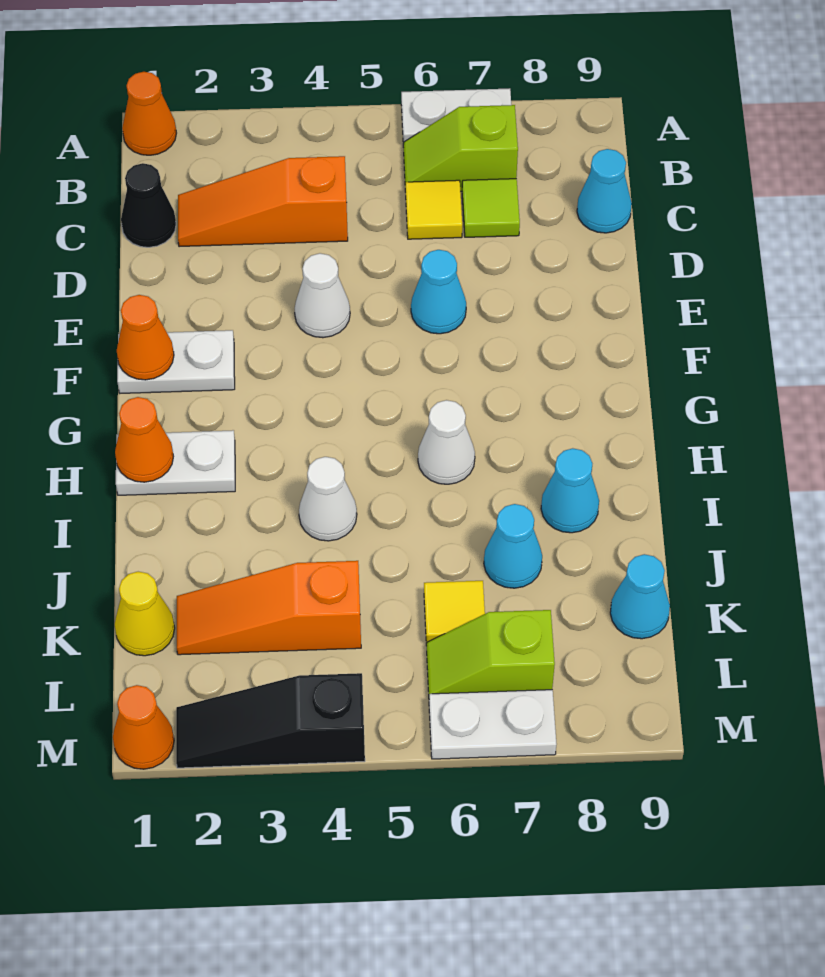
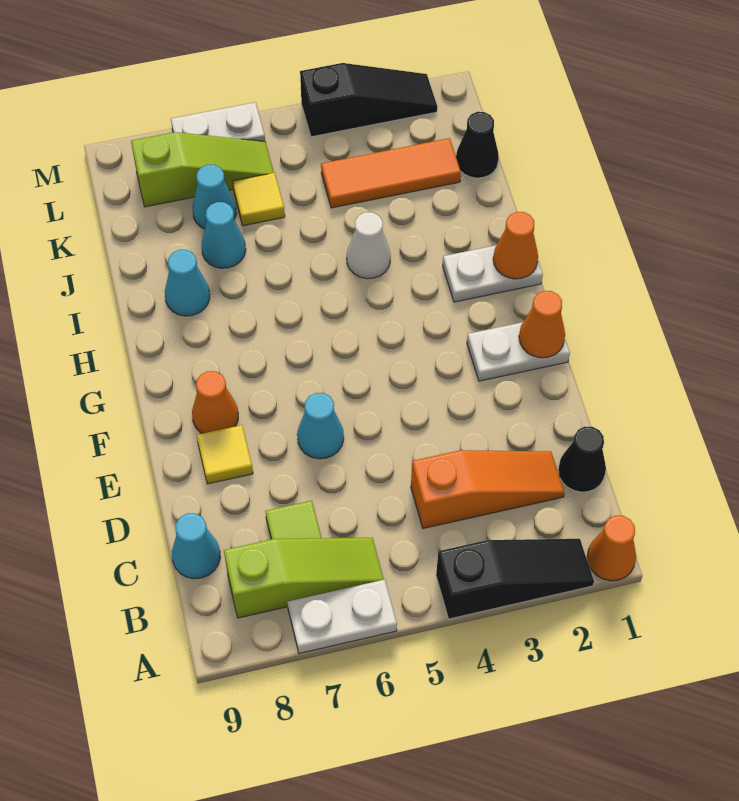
none -> black slope A2:A4 level 1 top 4
lime slope B6:B7 level 1 top 7 -> lime slope B6:B8 level 1 top 8
yellow tile C6 level 1 -> yellow tile E8 level 1
white cone E4 level 1 -> none
white cone H6 level 1 -> none
yellow cone K1 level 1 -> black cone K1 level 1
orange slope K2:K4 level 1 top 4 -> orange tile K2:K4 level 1
cyan cone K9 level 1 -> cyan cone K7 level 1
lime slope L6:L7 level 1 top 7 -> lime slope L6:L8 level 1 top 8
orange cone M1 level 1 -> orange cone F8 level 1

